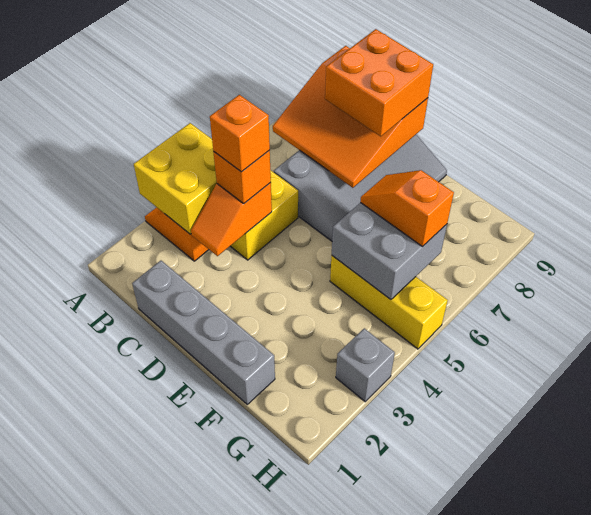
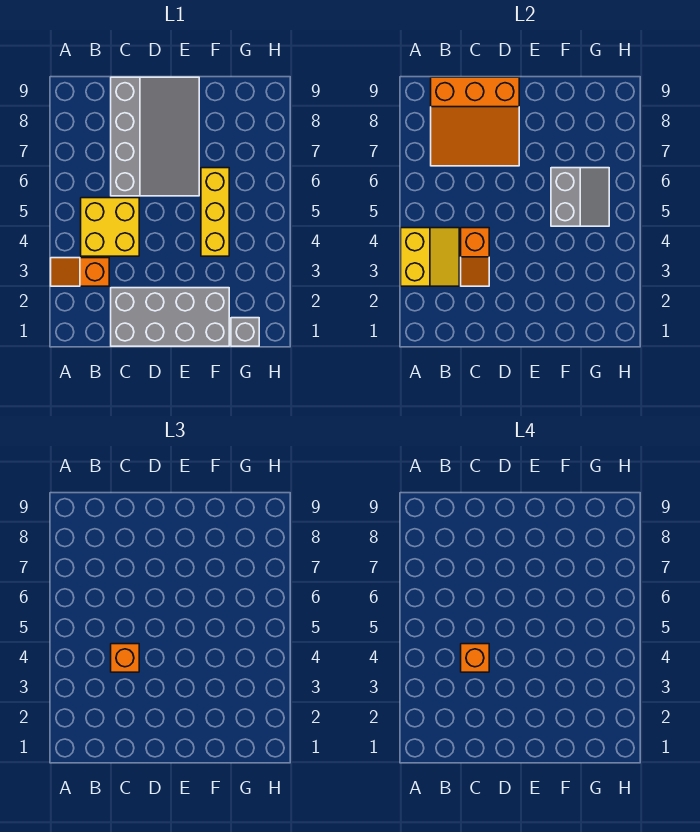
yellow brick A3:B4 level 2 -> yellow slope A3:B4 level 2 top A
grey brick C1:F1 level 1 -> grey brick C1:F2 level 1
orange brick C8:D9 level 3 -> none
yellow brick F5:H5 level 1 -> yellow brick F4:F6 level 1
grey brick F5:G6 level 2 -> grey slope F5:G6 level 2 top F
orange slope F6:G6 level 3 top G -> none
grey brick H3 level 1 -> grey brick G1 level 1

